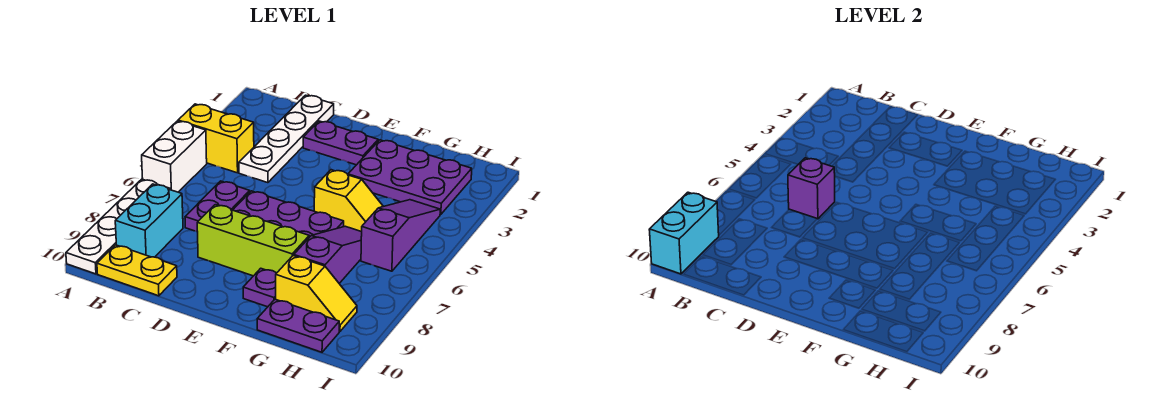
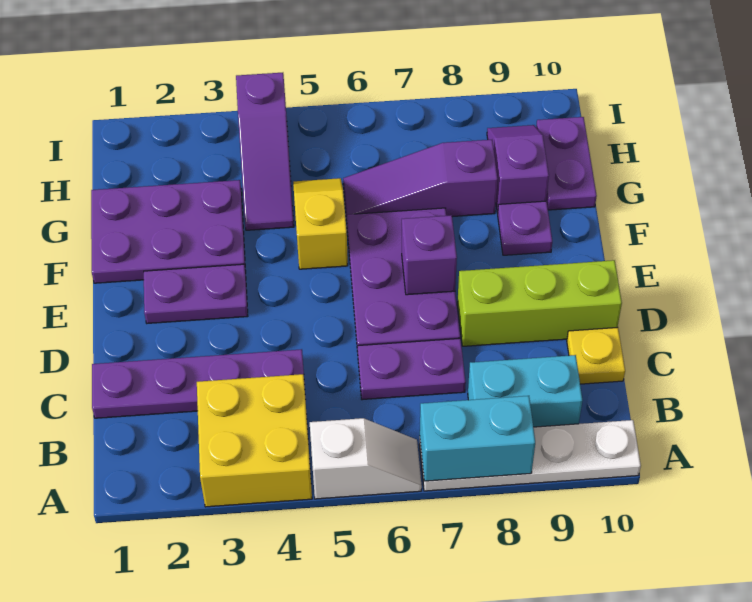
yellow brick A4:B4 level 1 -> yellow brick A3:B4 level 1
white brick A5:A6 level 1 -> white slope A5:A6 level 1 top 5
cyan brick A9:A10 level 2 -> cyan brick A7:A8 level 2
yellow plate B10:C10 level 1 -> yellow plate C10 level 1
white plate C1:C4 level 1 -> purple plate C1:C4 level 1
purple brick C6 level 2 -> purple brick E7 level 2
purple plate D2:E2 level 1 -> purple plate E2:E3 level 1
lime brick D8:F8 level 1 -> lime brick D8:D10 level 1
purple plate F2:H3 level 1 -> purple plate F1:G3 level 1
yellow slope G9:H9 level 1 top G -> purple slope G9:H9 level 1 top G
purple slope H4:H6 level 1 top 6 -> purple slope G4:I4 level 1 top I

